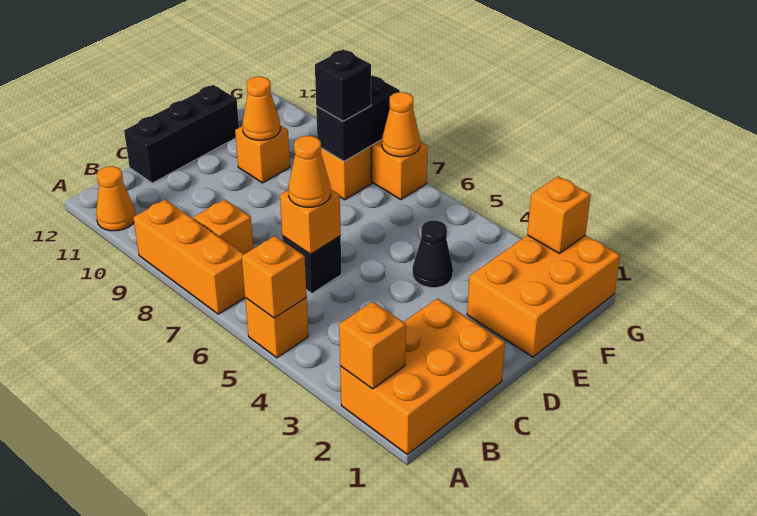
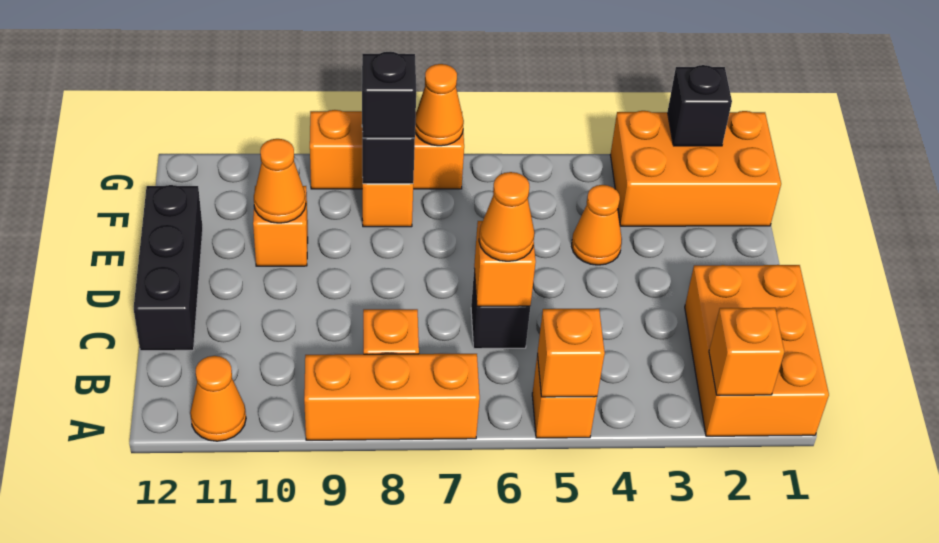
orange brick E1:G2 level 1 -> orange brick F1:G3 level 1
black cone E4 level 1 -> orange cone E4 level 1
orange brick G2 level 2 -> black brick G2 level 2

